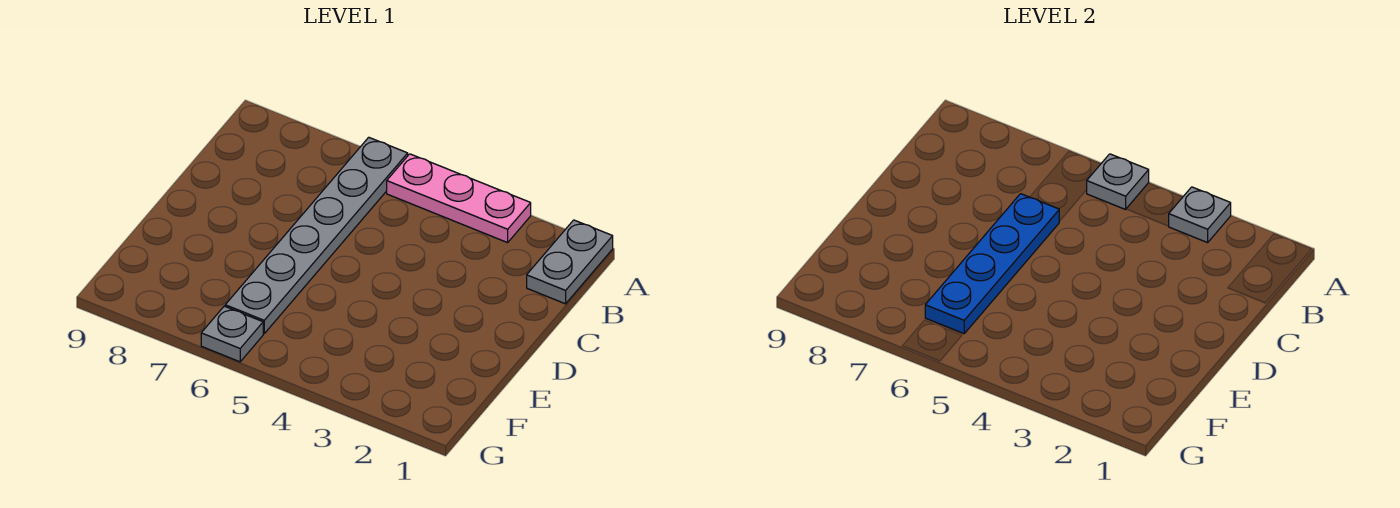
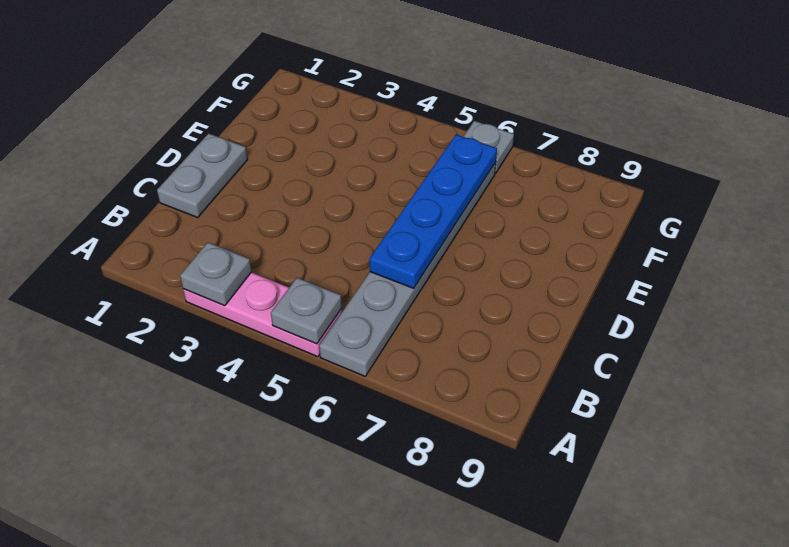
grey plate A1:B1 level 1 -> grey plate C1:D1 level 1

